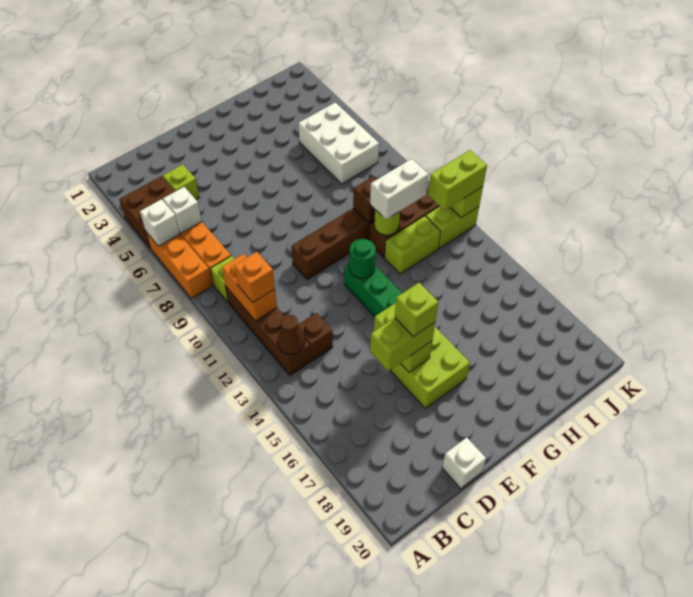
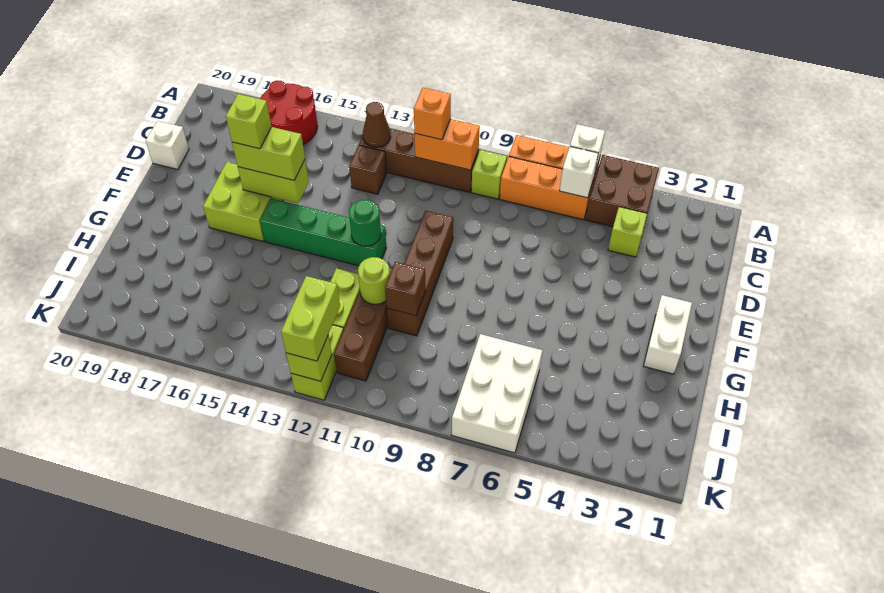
none -> red round brick A16:B17 level 1
lime brick D16:E16 level 3 -> lime brick E15:E16 level 3
white brick H11:I11 level 3 -> white brick F2:G2 level 1
white brick I5:J7 level 1 -> white brick I6:K7 level 1

